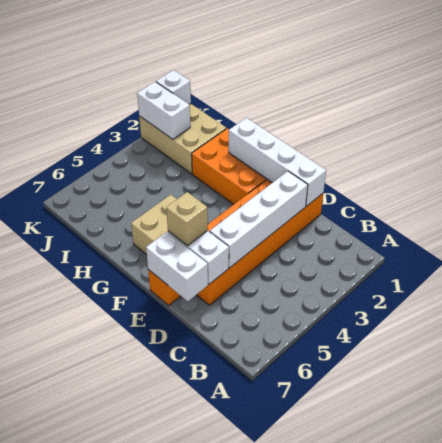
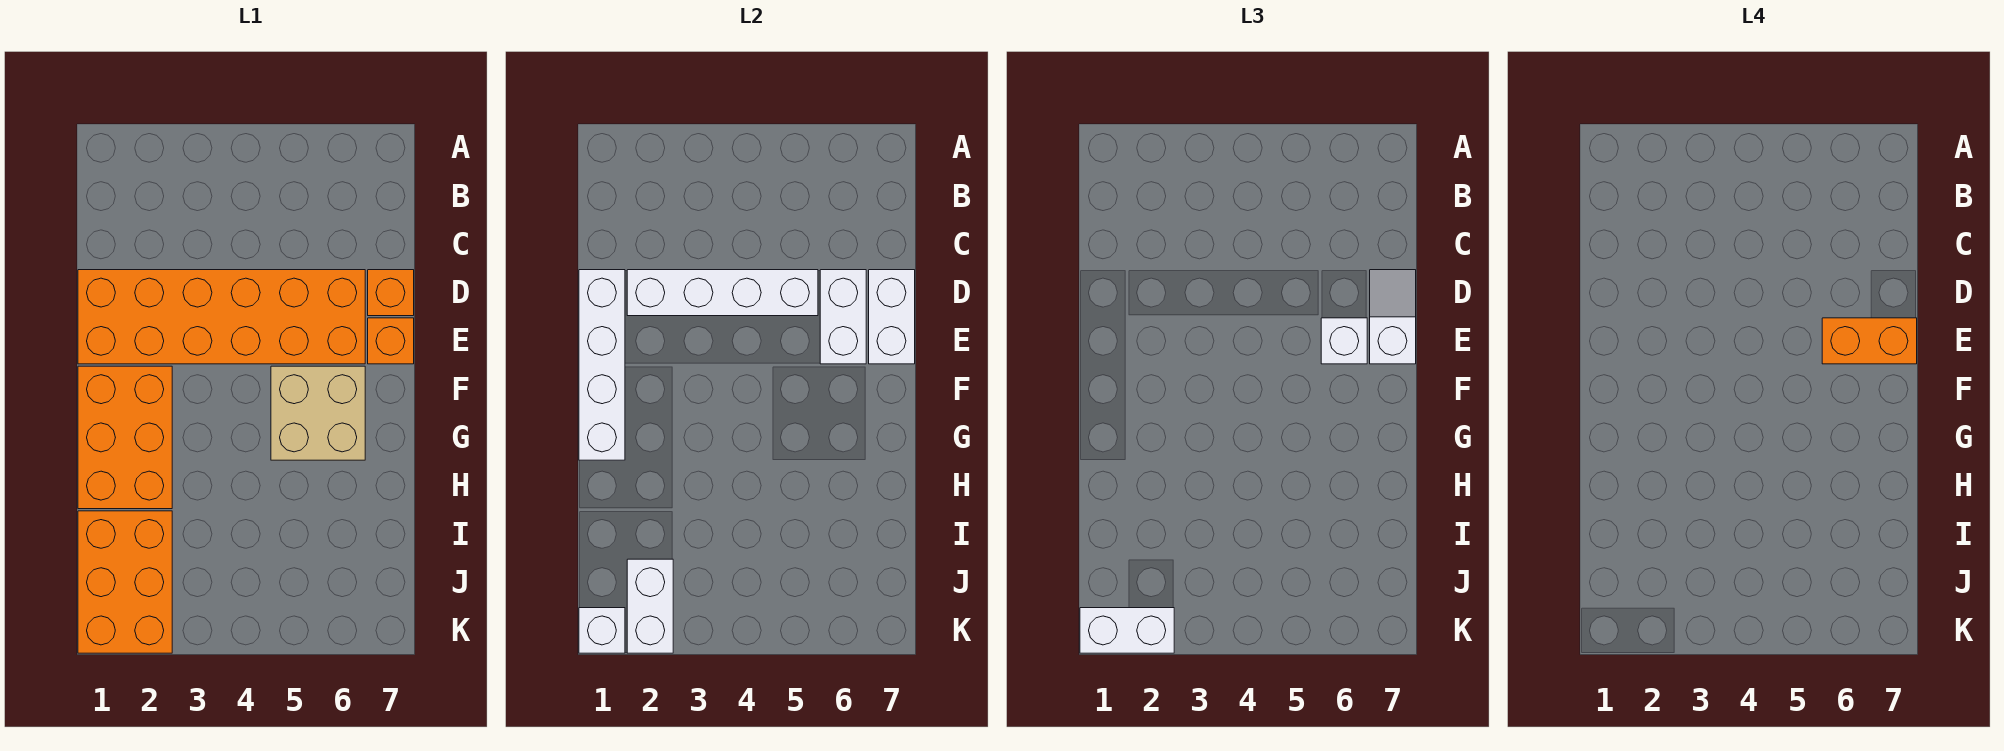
none -> orange brick D7 level 1
none -> white slope D7:E7 level 3 top E
tan brick E6 level 3 -> white brick E6 level 3
none -> orange brick E6:E7 level 4
tan brick I1:K2 level 1 -> orange brick I1:K2 level 1
none -> white brick K1:K2 level 3

